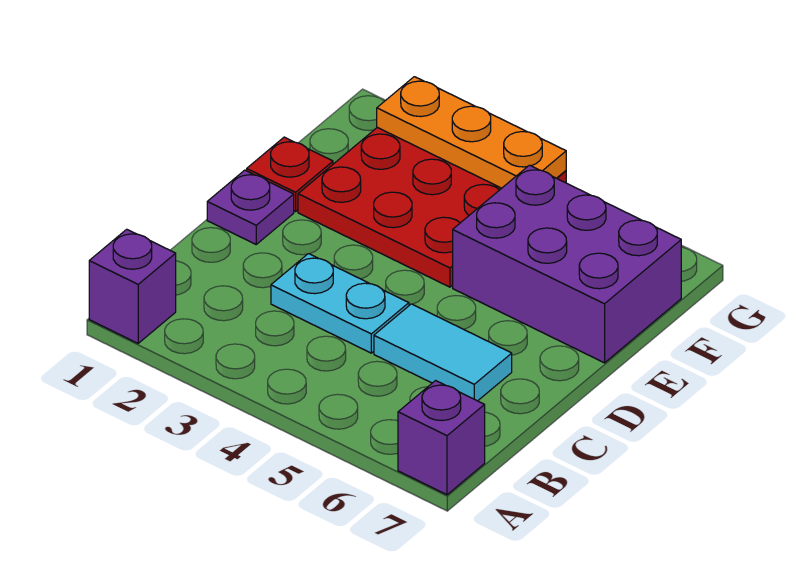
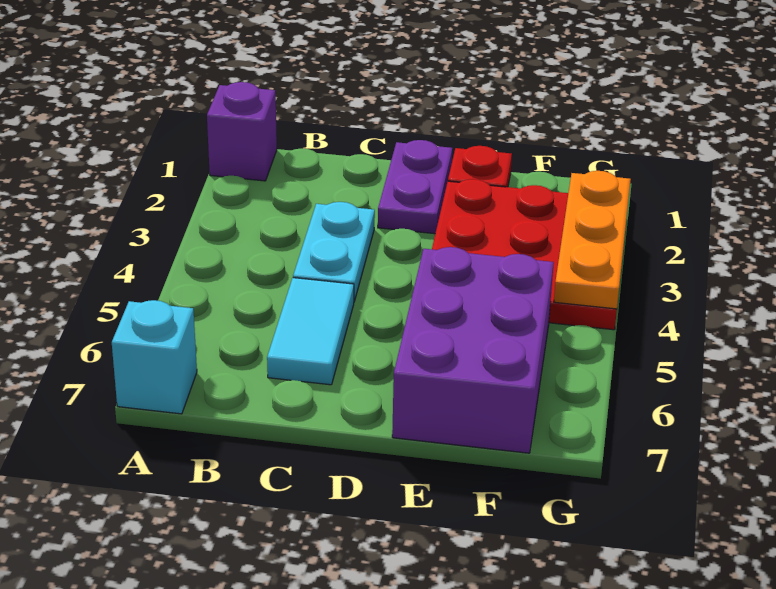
purple brick A7 level 1 -> cyan brick A7 level 1
purple plate D1 level 1 -> purple plate D1:D2 level 1

